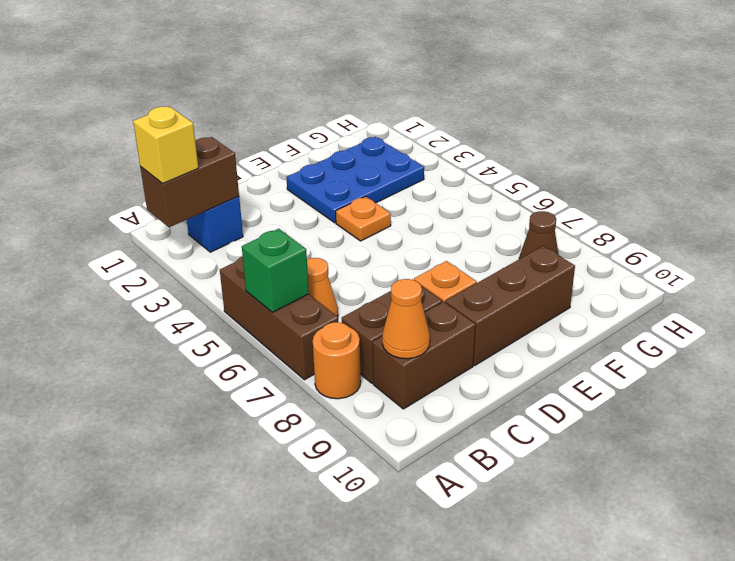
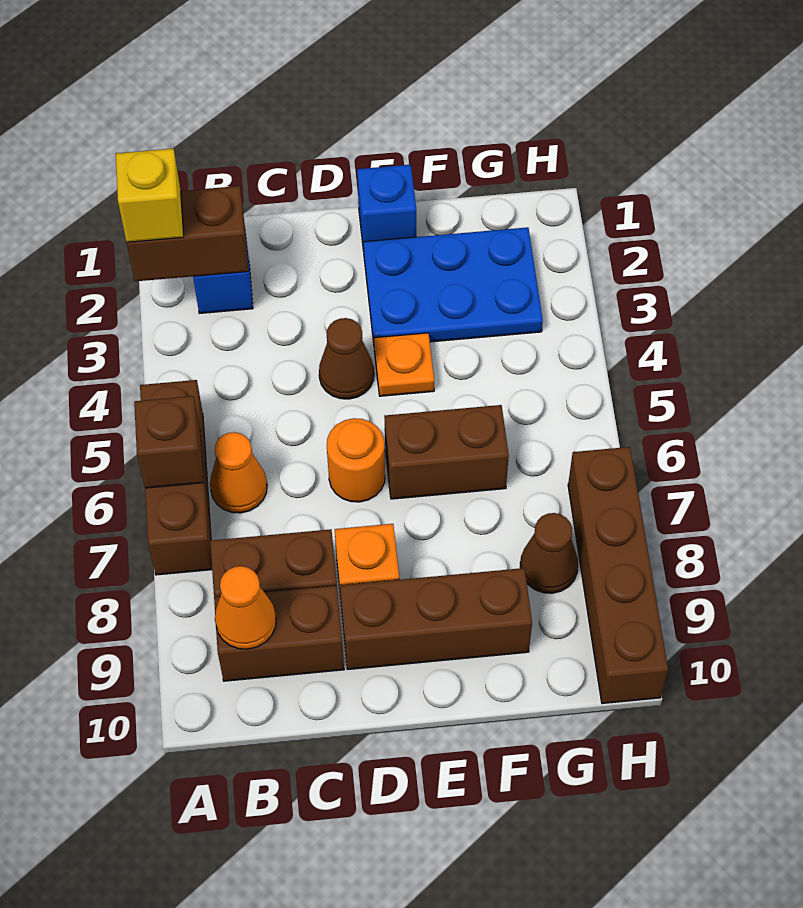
green brick A6 level 2 -> brown brick A6 level 2
orange round brick A8 level 1 -> orange round brick D6 level 1
none -> brown cone D4 level 1
none -> blue brick E1 level 1
none -> brown brick E6:F6 level 1
none -> brown brick H7:H10 level 1

